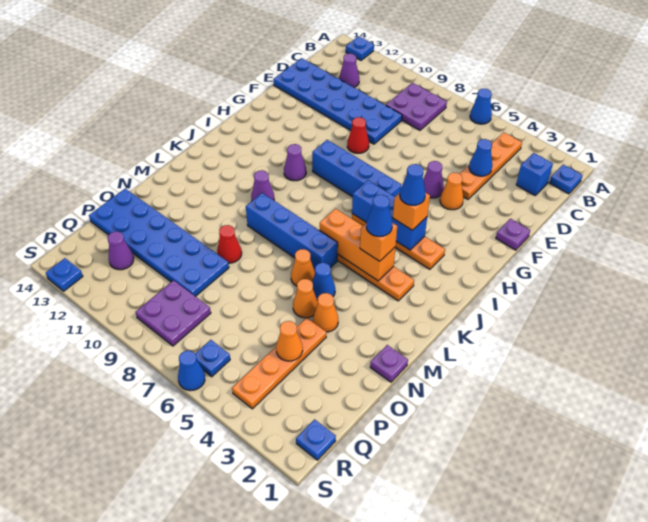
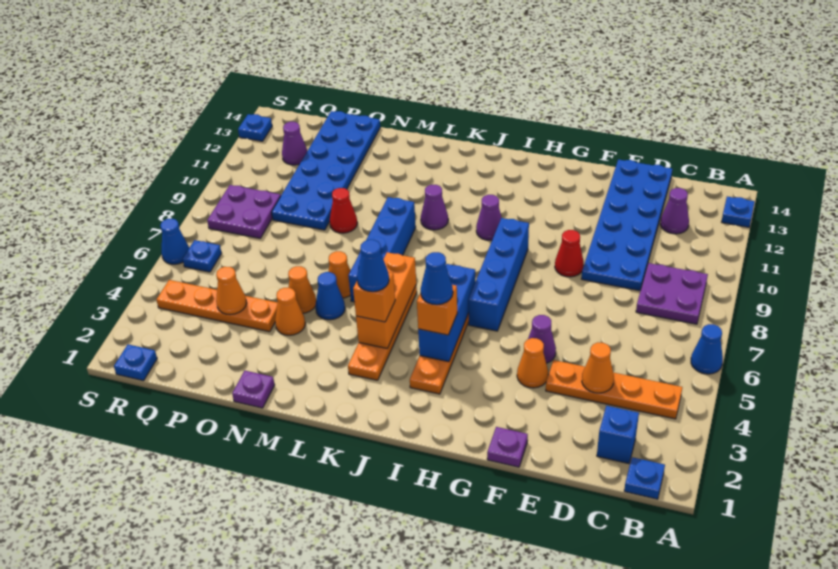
blue cone D4 level 2 -> orange cone D4 level 2

